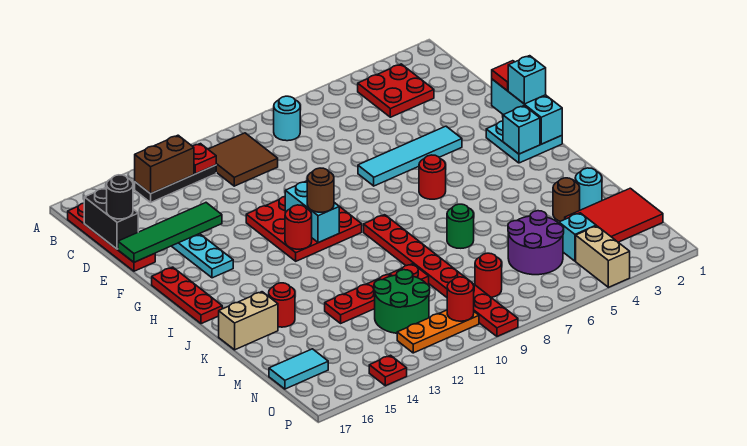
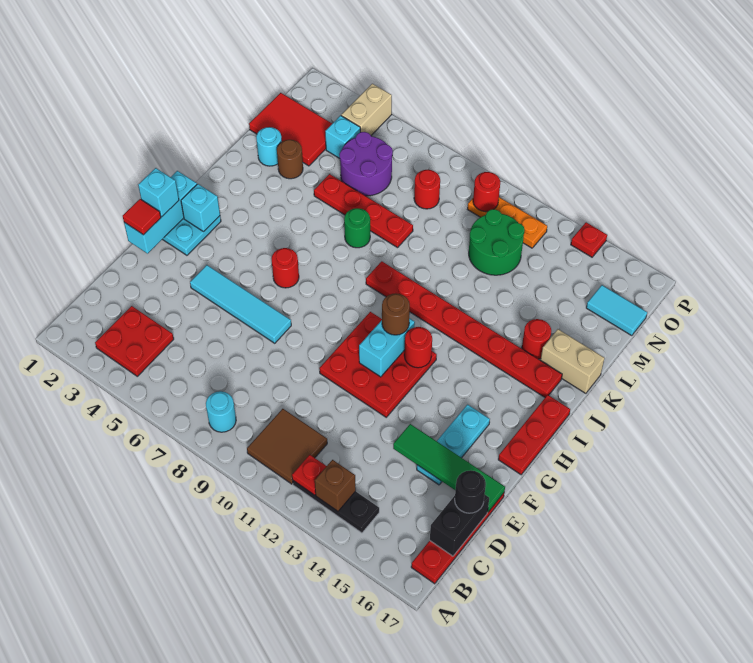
brown brick B13:B14 level 2 -> brown brick B13 level 2
red plate I9:P9 level 1 -> red plate J9:J16 level 1
red plate L10:L13 level 1 -> red plate L5:L8 level 1

